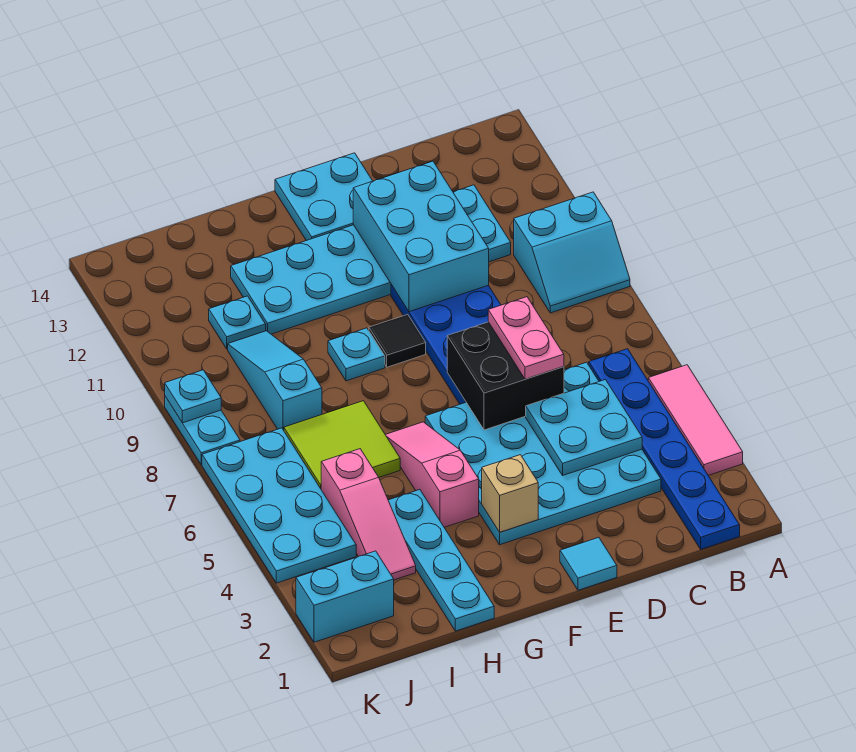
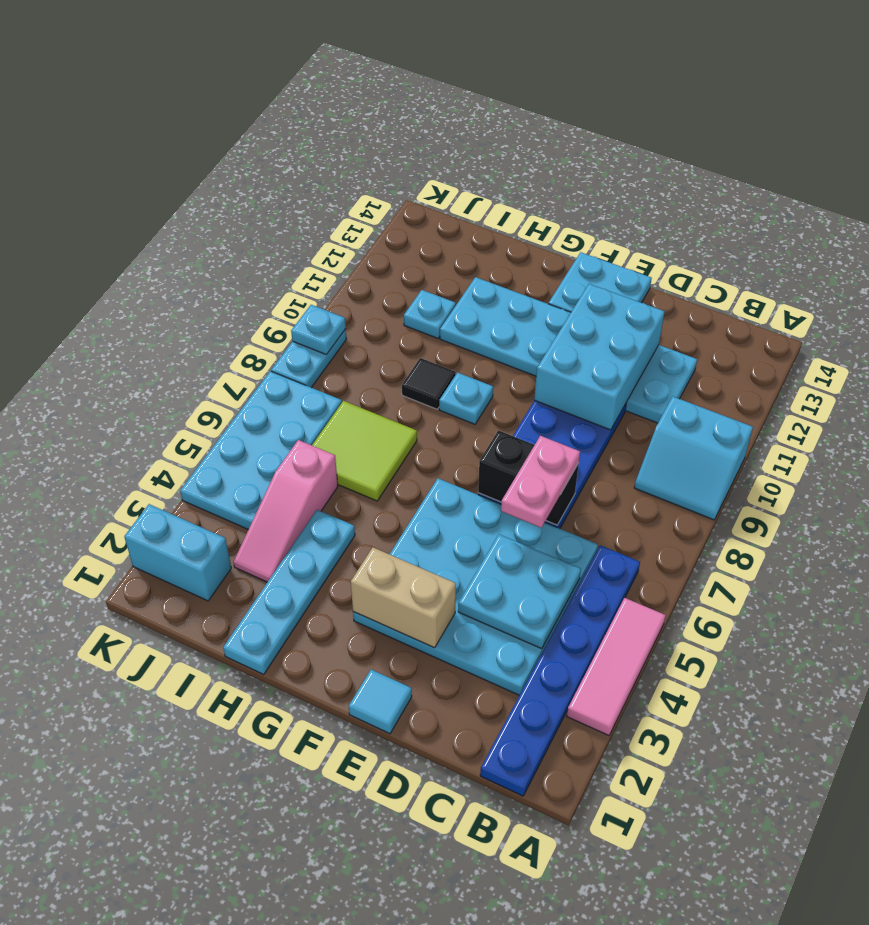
black brick D6:E7 level 2 -> black brick D7:E7 level 2
tan brick F3 level 2 -> tan brick E3:F3 level 2
black tile F9 level 1 -> black tile H9 level 1
pink slope G4:G6 level 1 top 4 -> none
cyan slope I8:I10 level 1 top 8 -> none

